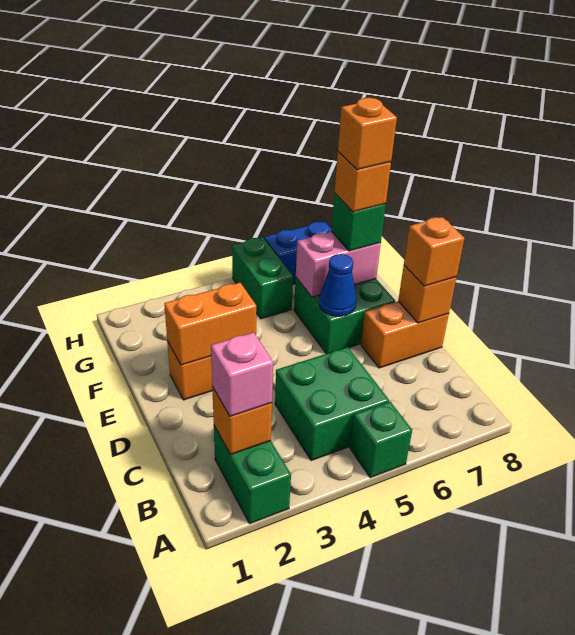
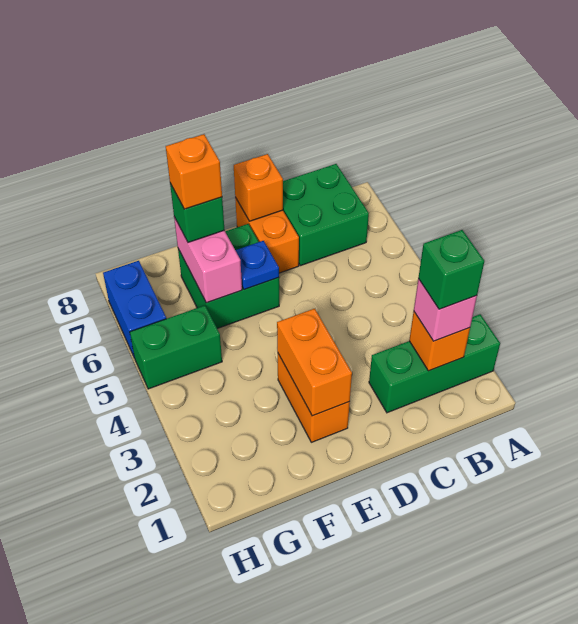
green brick A2:B2 level 1 -> green brick A2:C2 level 1
green brick A5 level 1 -> green brick B2 level 4
green brick B4:C5 level 1 -> green brick B7:C8 level 1
orange brick D8 level 3 -> none
blue cone E6 level 2 -> blue plate E6 level 2
orange brick F7 level 5 -> none

